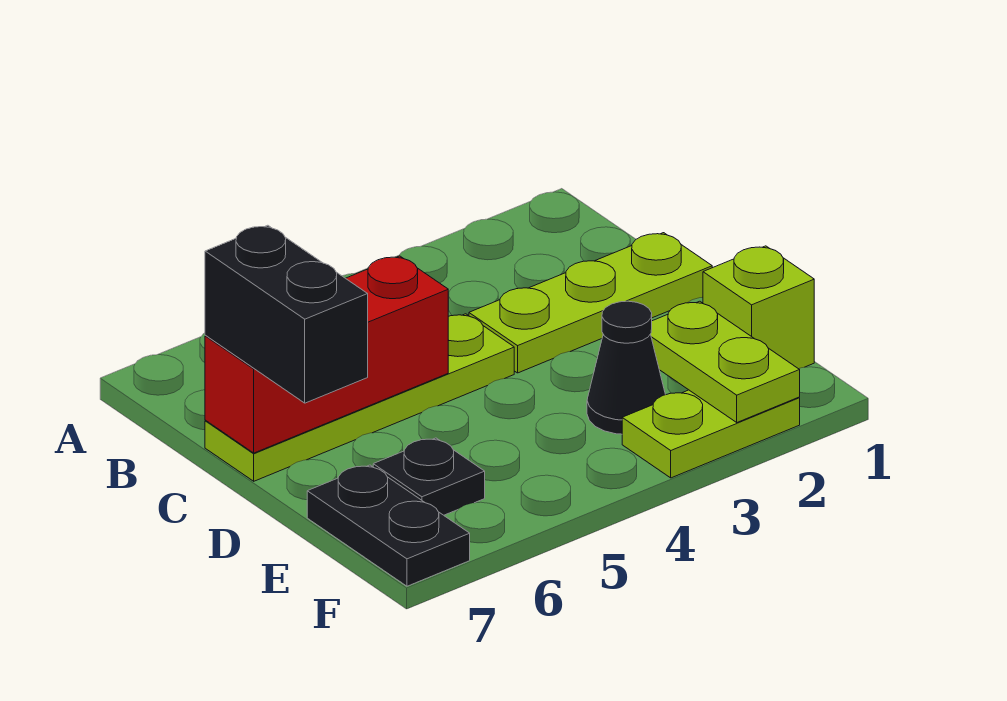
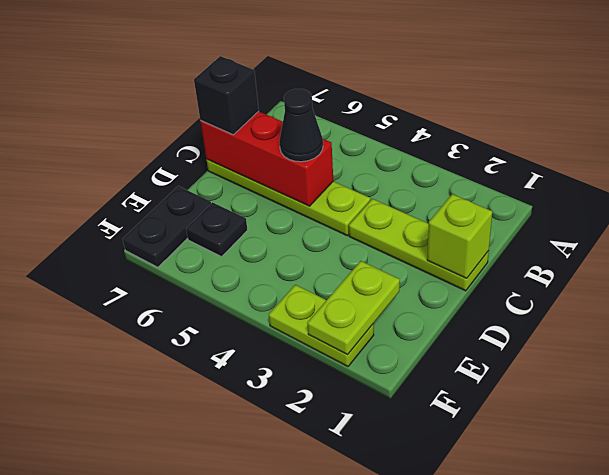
black brick C7:D7 level 3 -> black brick C7 level 3
lime brick E1 level 1 -> lime brick C1 level 2
black cone E3 level 1 -> black cone C5 level 3

